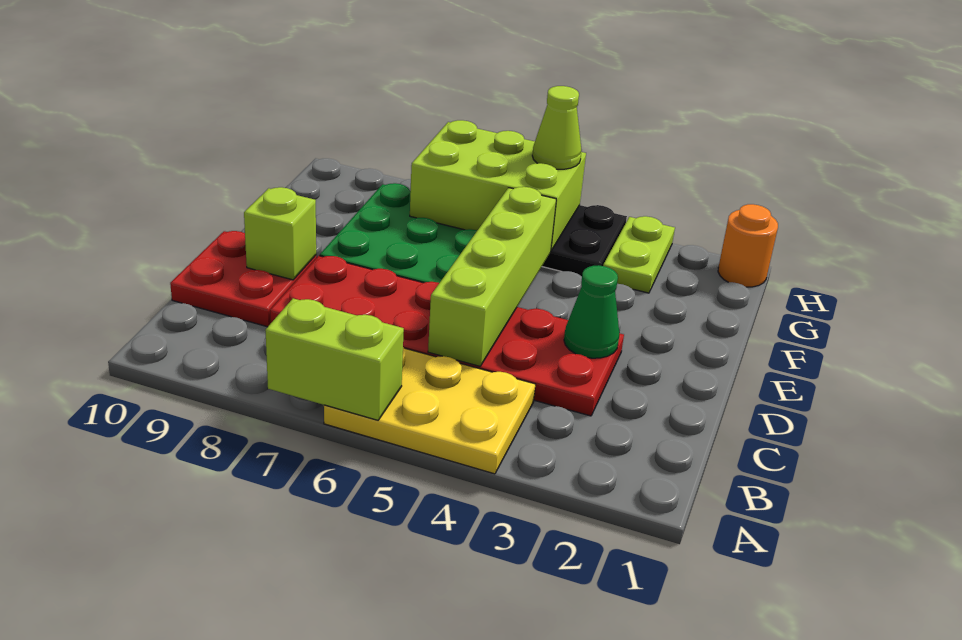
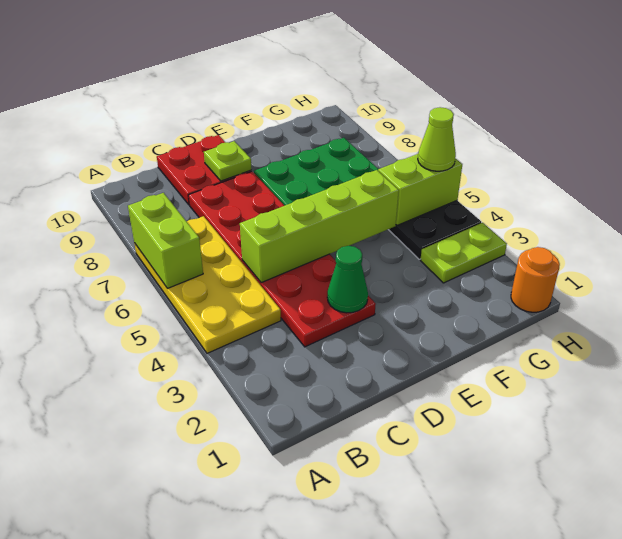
yellow plate A4:B6 level 1 -> yellow plate A4:B7 level 1
lime brick D9 level 2 -> lime plate D9 level 2
lime brick G5:H7 level 2 -> lime brick G5:H5 level 2

